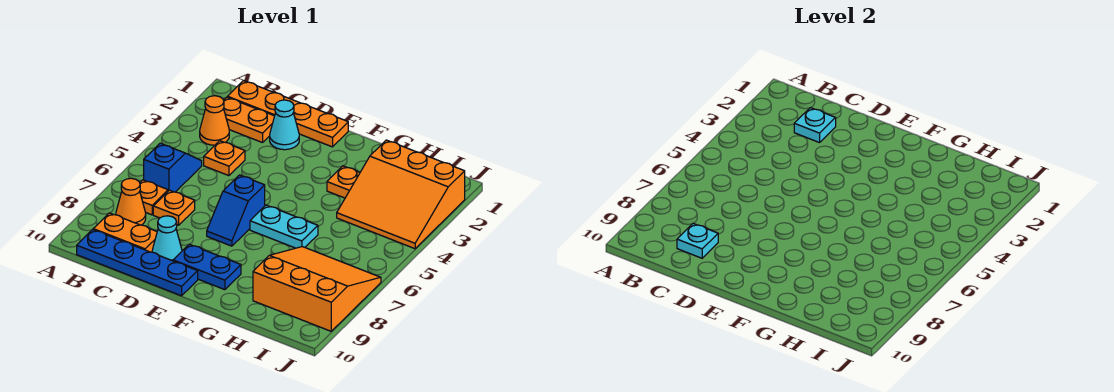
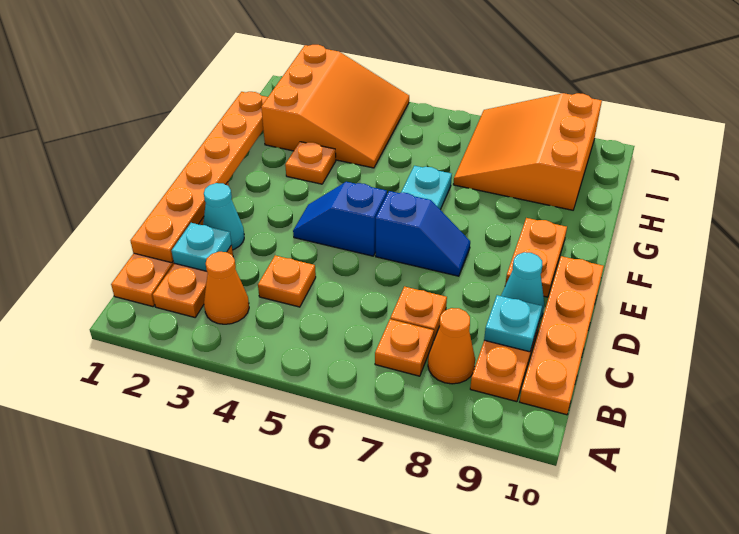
blue slope B5:B6 level 1 top 6 -> blue slope E4:E5 level 1 top 5
blue plate B10:E10 level 1 -> orange plate B10:E10 level 1
none -> orange plate C1:H1 level 2
blue plate E9:F9 level 1 -> orange plate E9:F9 level 1

